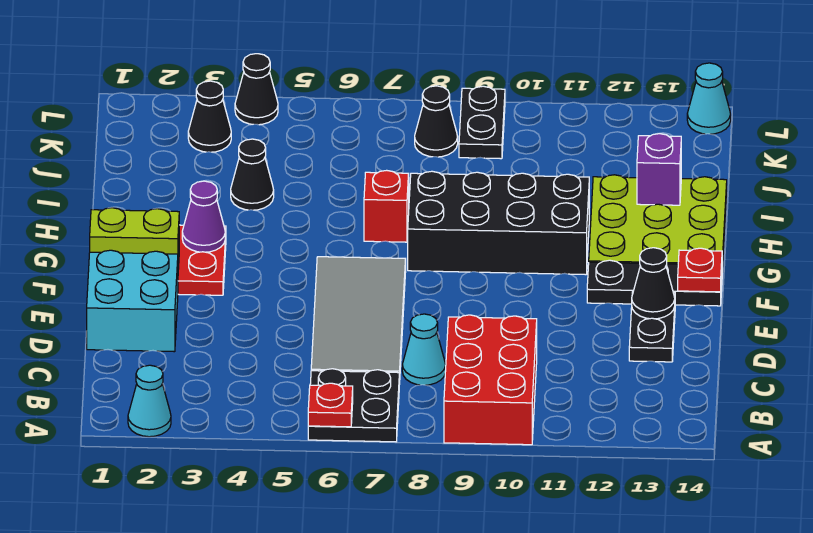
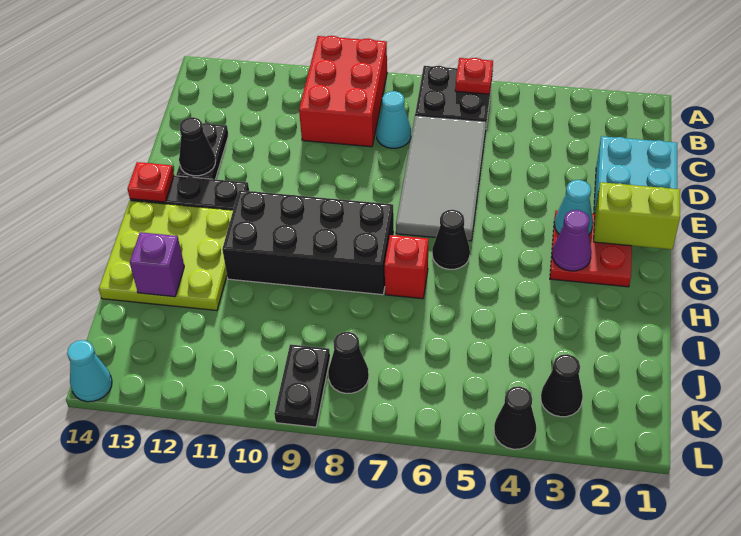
cyan cone A2 level 1 -> cyan cone F3 level 2
black cone I4 level 1 -> black cone G6 level 1

